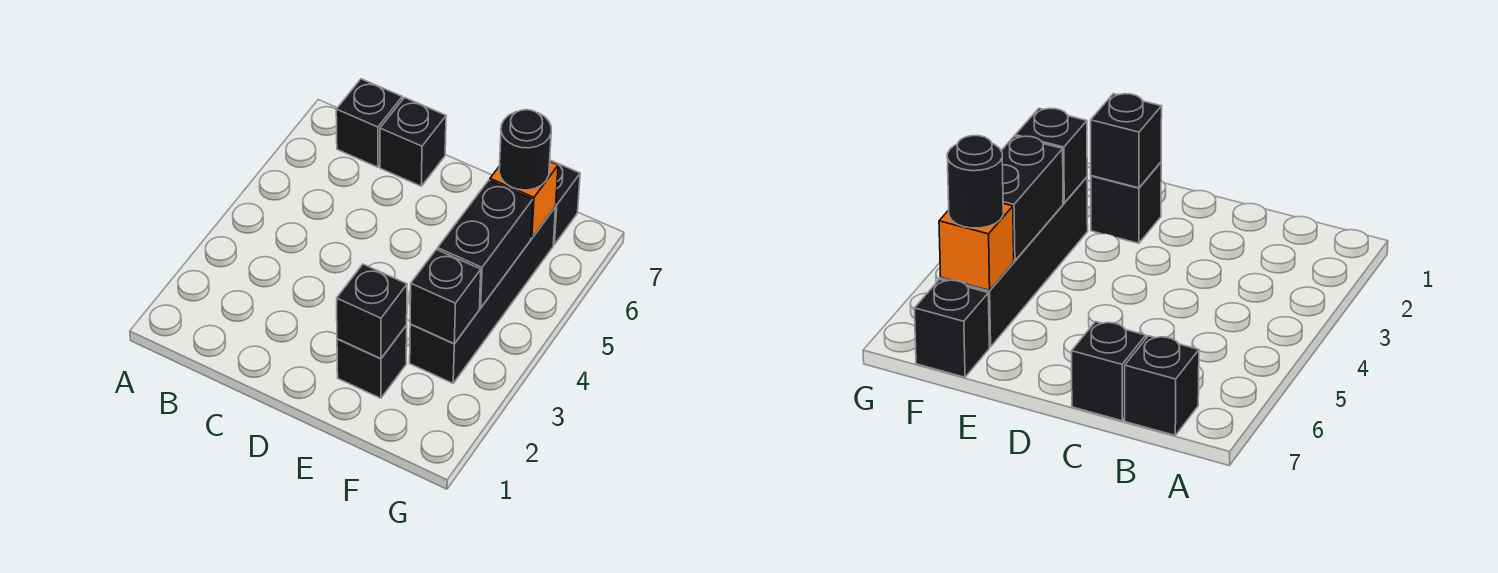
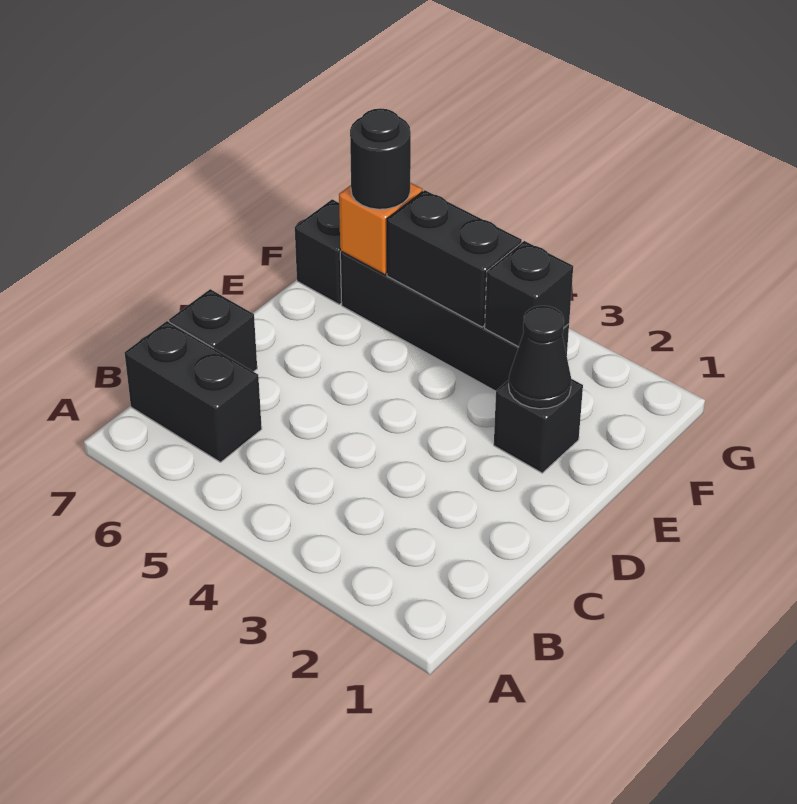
black brick B7 level 1 -> black brick B6:B7 level 1
black brick E2 level 2 -> black cone E2 level 2

